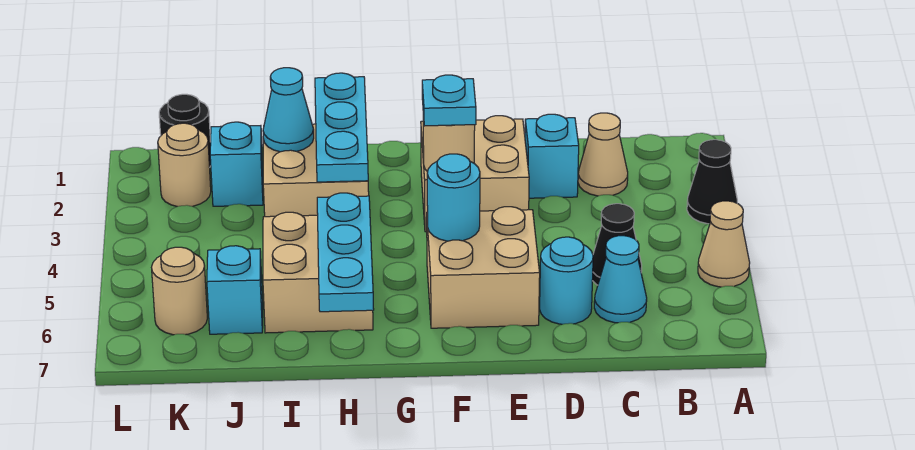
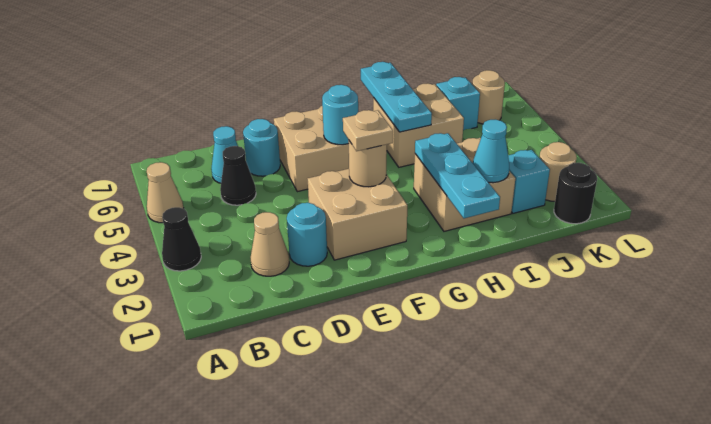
cyan brick D2 level 1 -> cyan round brick D2 level 1
cyan plate F3 level 3 -> tan plate F3 level 3

